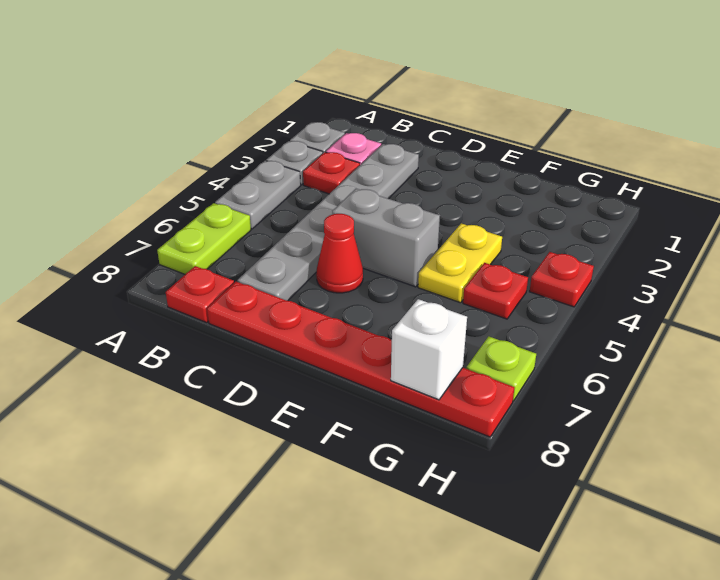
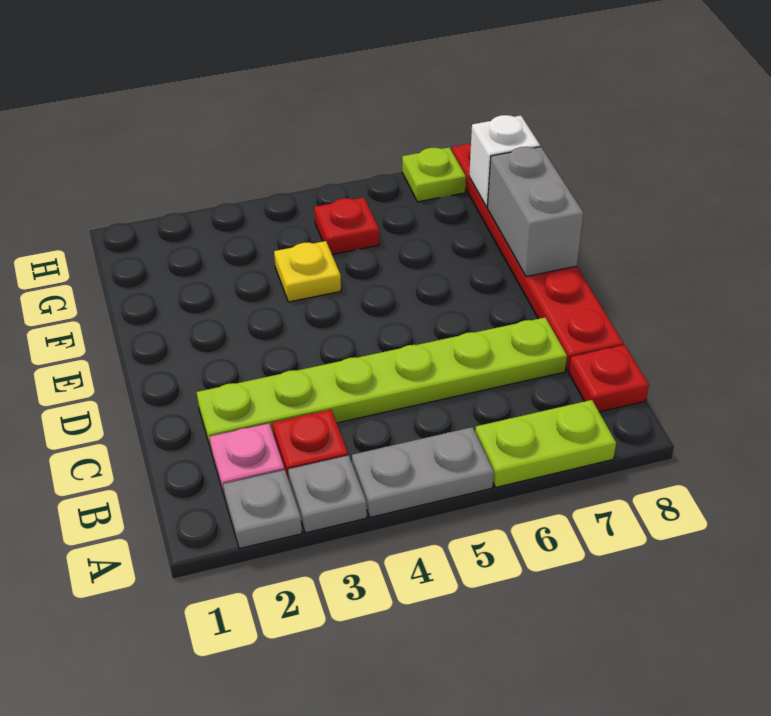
grey plate C2:C7 level 1 -> lime plate C2:C7 level 1
grey brick D5:E5 level 1 -> grey brick E8:F8 level 2
red cone D6 level 1 -> none
yellow plate F4:F5 level 1 -> yellow plate F4 level 1
red plate H4 level 1 -> none

